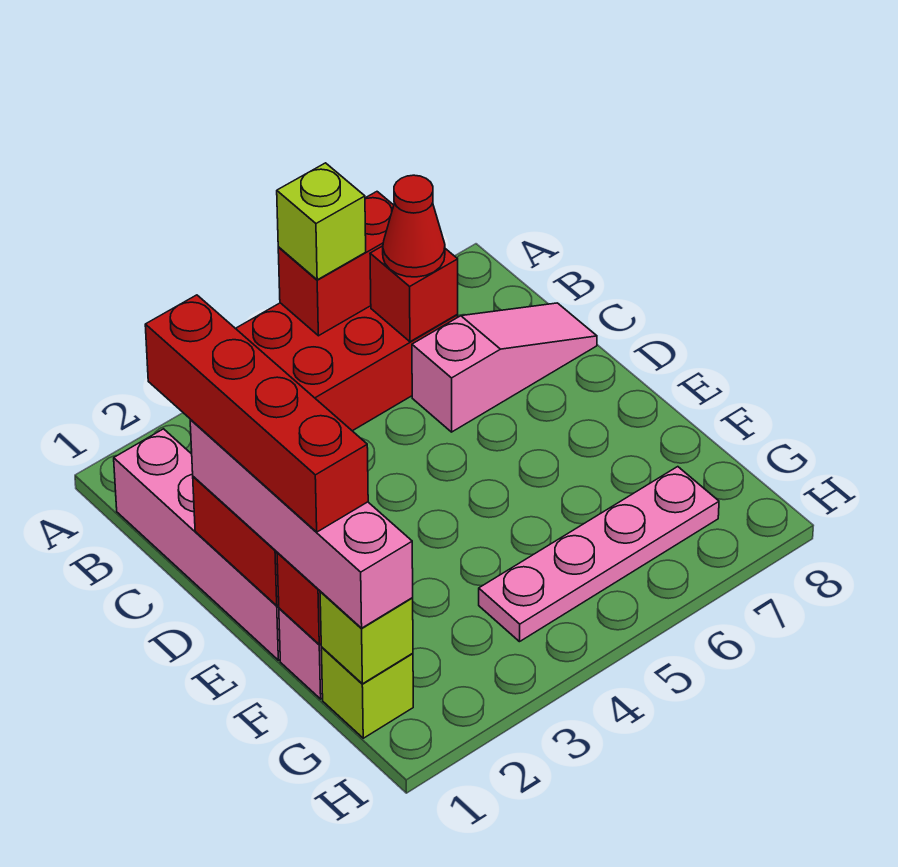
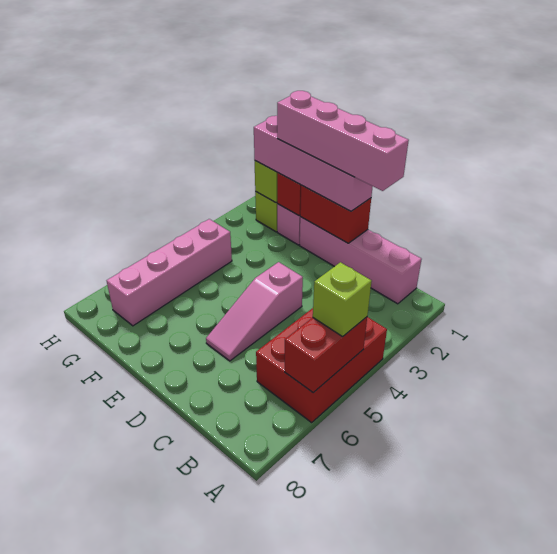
red brick B6 level 2 -> none
red cone B6 level 3 -> none
red brick C1:F1 level 4 -> pink brick C1:F1 level 4
pink slope C6:C8 level 1 top 6 -> pink slope D4:D6 level 1 top 4
pink plate G4:G7 level 1 -> pink brick G4:G7 level 1

